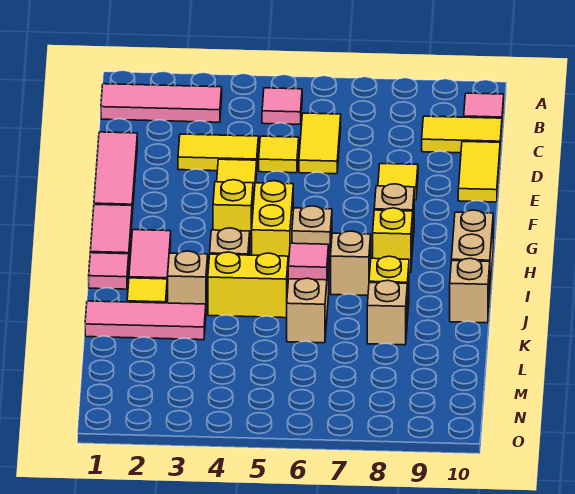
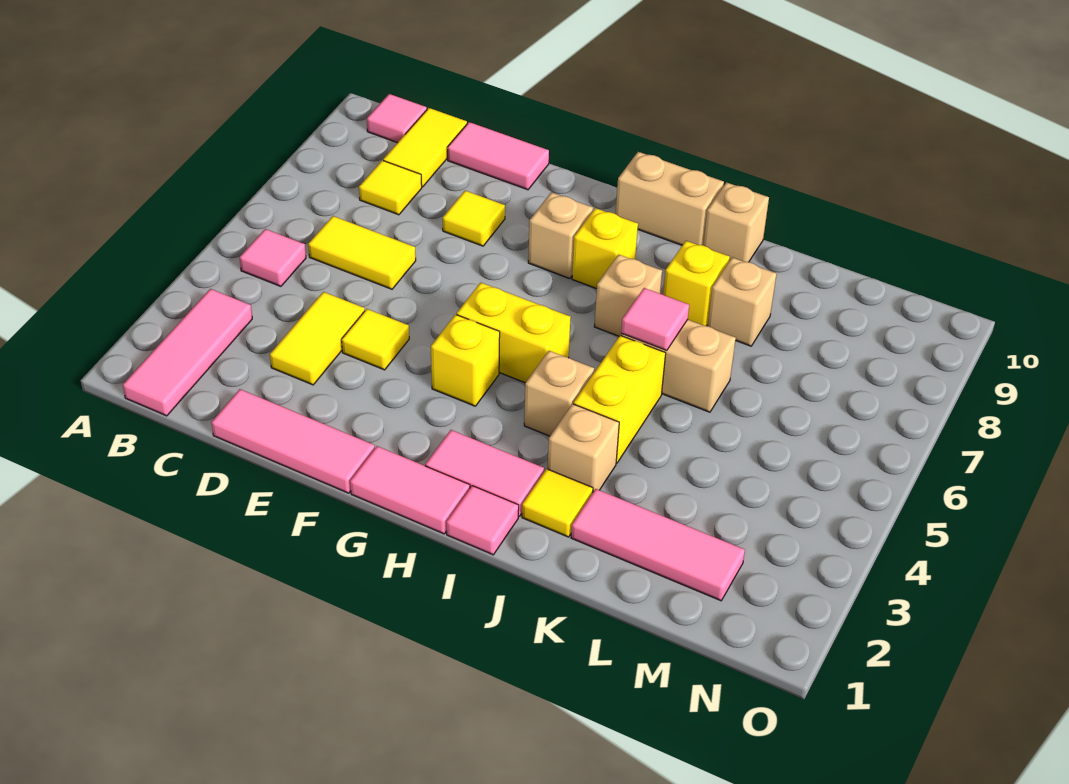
yellow tile D5 level 1 -> yellow tile C8 level 1
yellow tile D10:E10 level 1 -> pink tile D10:E10 level 1
tan brick H6 level 1 -> none
pink tile K1:K3 level 1 -> pink tile K2:M2 level 1

